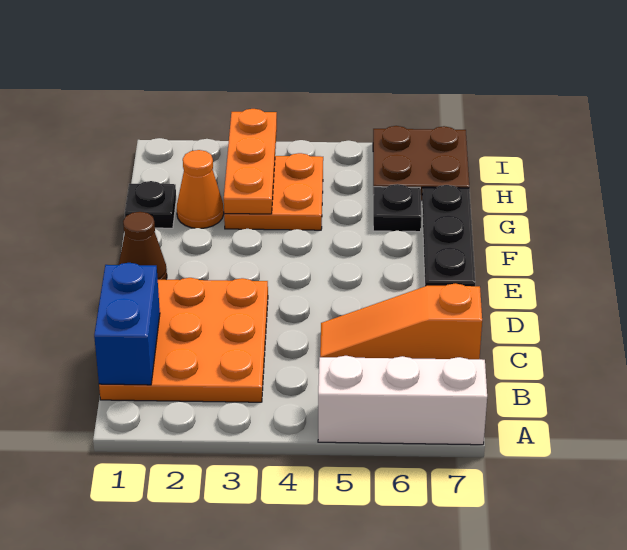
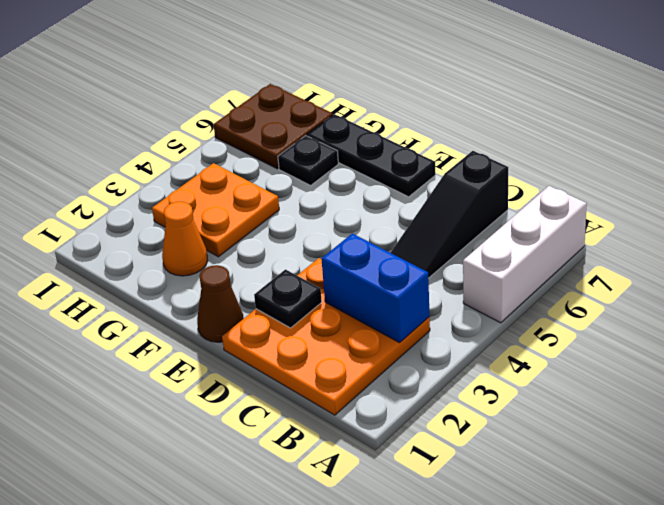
blue brick B1:C1 level 2 -> blue brick B3:C3 level 2
orange slope C5:C7 level 1 top 7 -> black slope C5:C7 level 1 top 7
black plate G1 level 1 -> black plate D2 level 2
orange plate G3:I3 level 2 -> none

